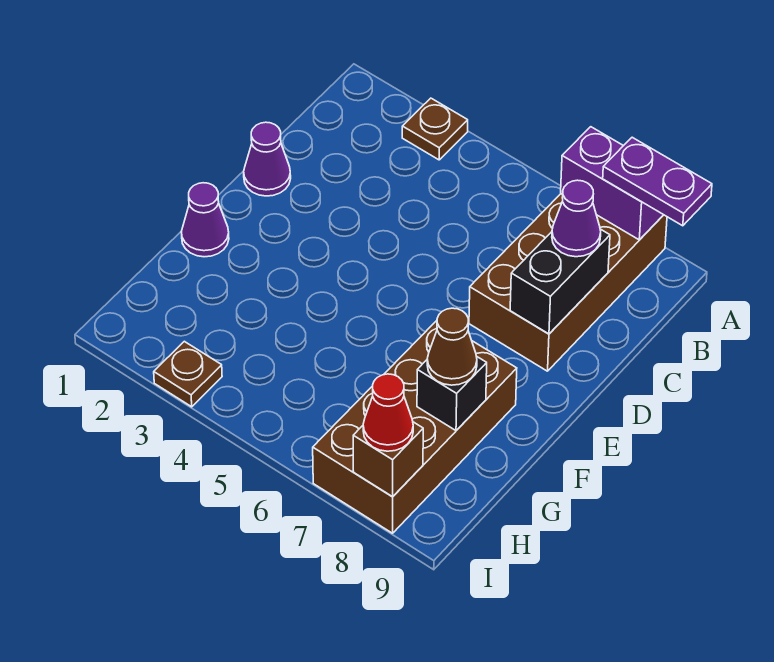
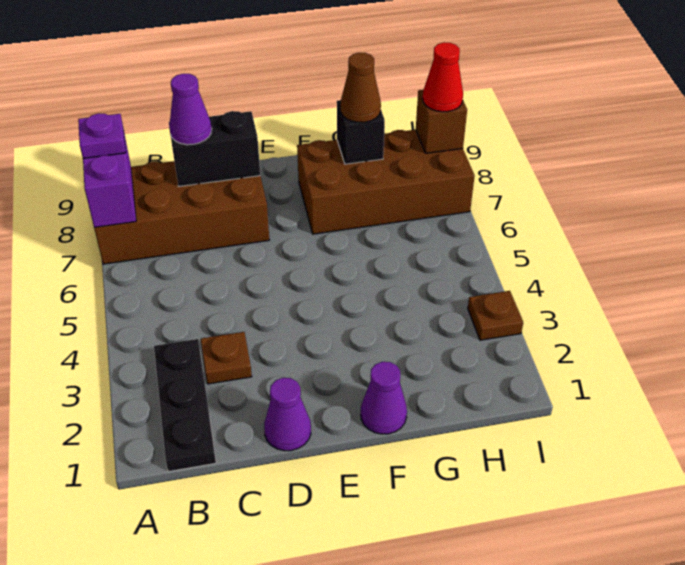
brown plate A3 level 1 -> brown plate C3 level 1
purple plate A8:A9 level 3 -> purple plate A8 level 3
none -> black plate B1:B3 level 1

